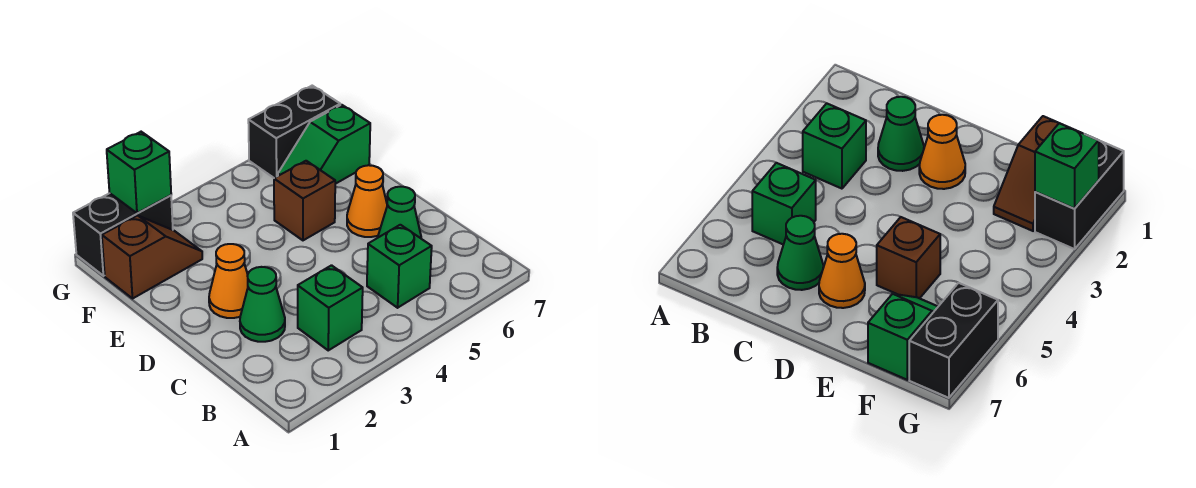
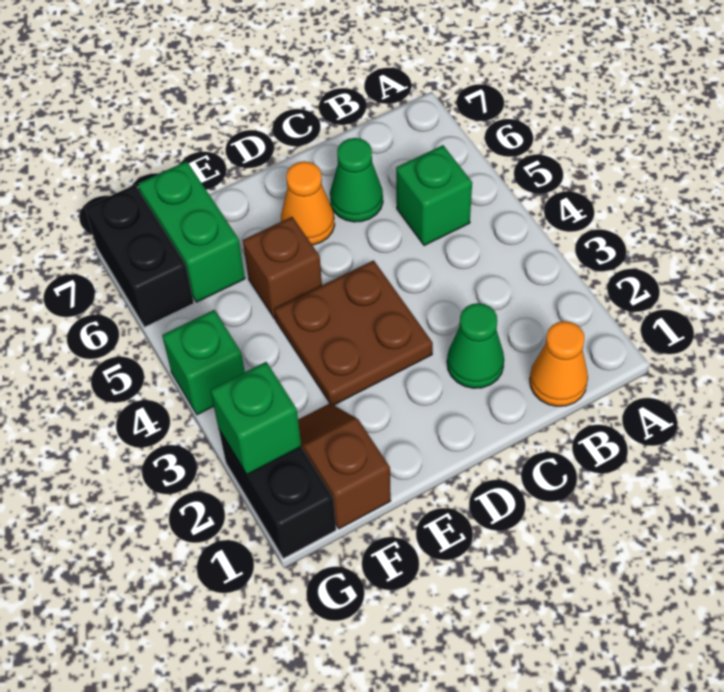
green brick B3 level 1 -> green brick G4 level 1
orange cone D2 level 1 -> orange cone B1 level 1
none -> brown plate D3:E4 level 1
green slope F6:F7 level 1 top 7 -> green brick F6:F7 level 1

